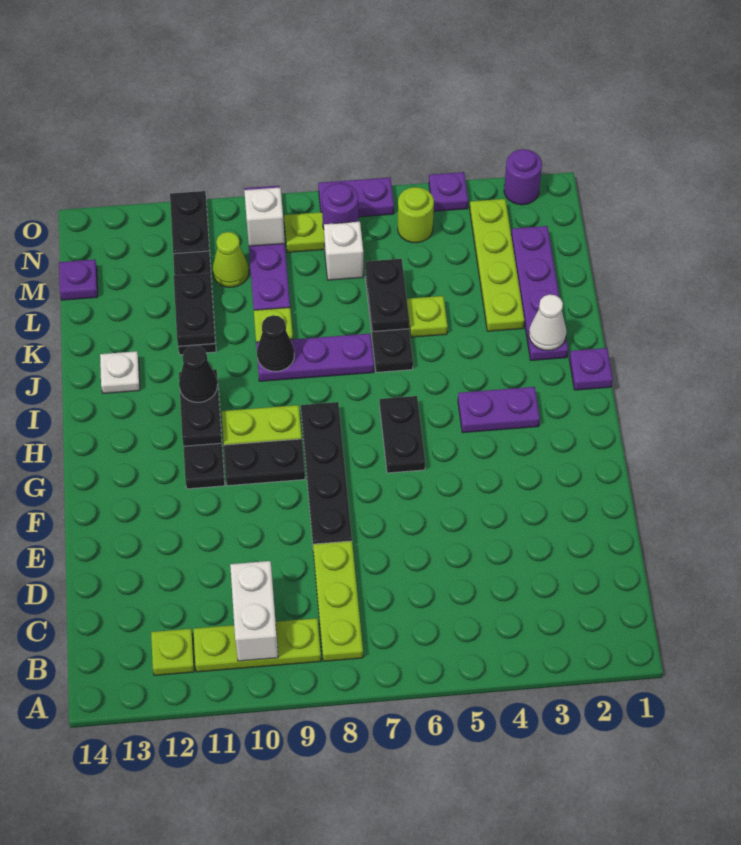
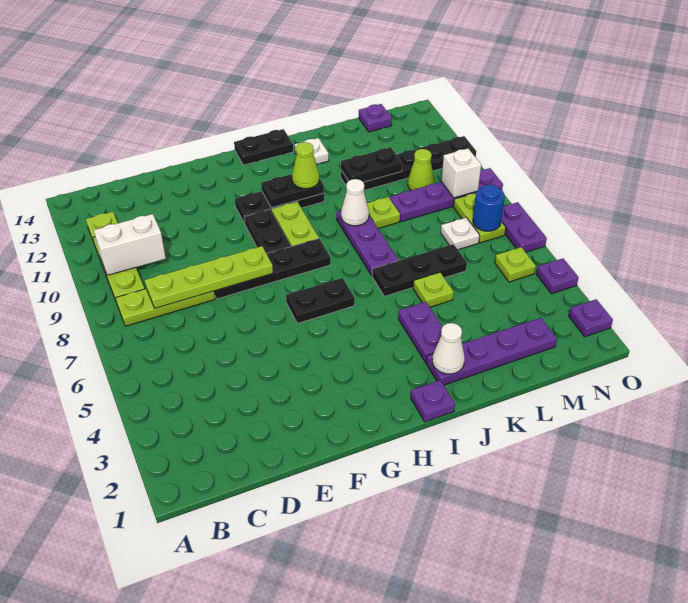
purple plate H3:H4 level 1 -> purple plate J3:J4 level 1
black cone I11 level 3 -> lime cone I11 level 3
black cone J9 level 2 -> white cone J9 level 2
lime plate K3:N3 level 1 -> lime plate C8:F8 level 2
black plate K6:L6 level 2 -> black plate H14:I14 level 1
white brick M7 level 1 -> white plate M7 level 1
lime round brick N5 level 1 -> lime plate N5 level 1
purple round brick N7 level 2 -> blue round brick N7 level 2
purple round brick O2 level 1 -> purple plate O2 level 1

